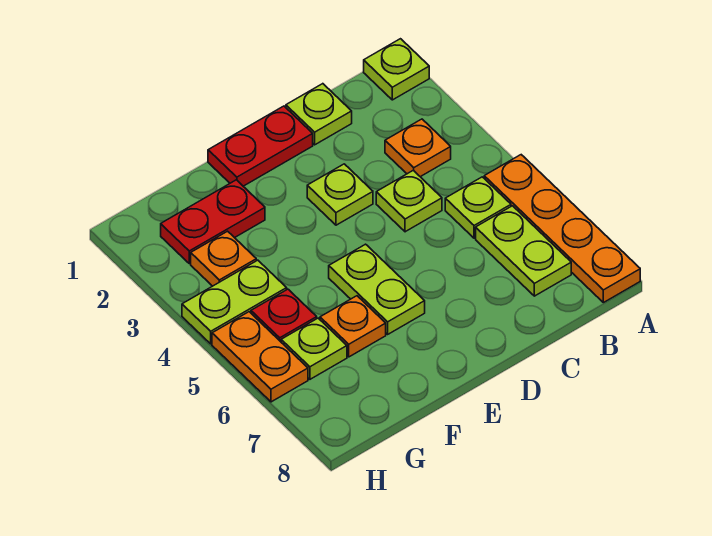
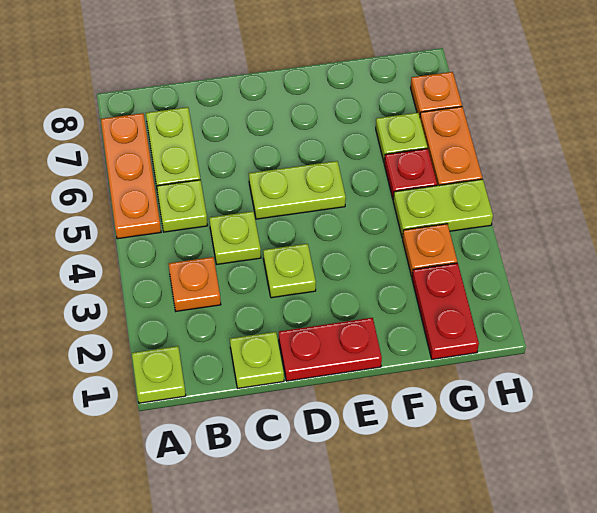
orange plate A5:A8 level 1 -> orange plate A5:A7 level 1
lime plate E5:E6 level 1 -> lime plate D5:E5 level 1
red plate F2:G2 level 1 -> red plate G1:G2 level 1
orange plate F6 level 1 -> orange plate H7 level 1

